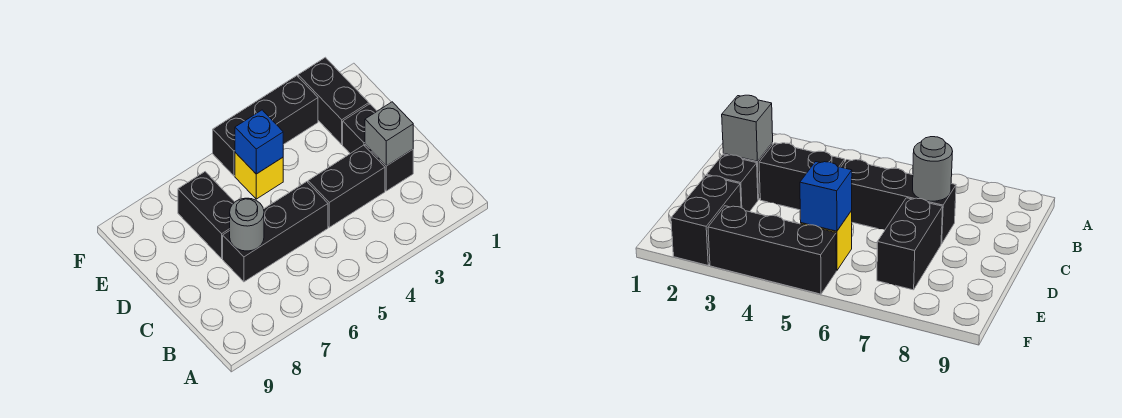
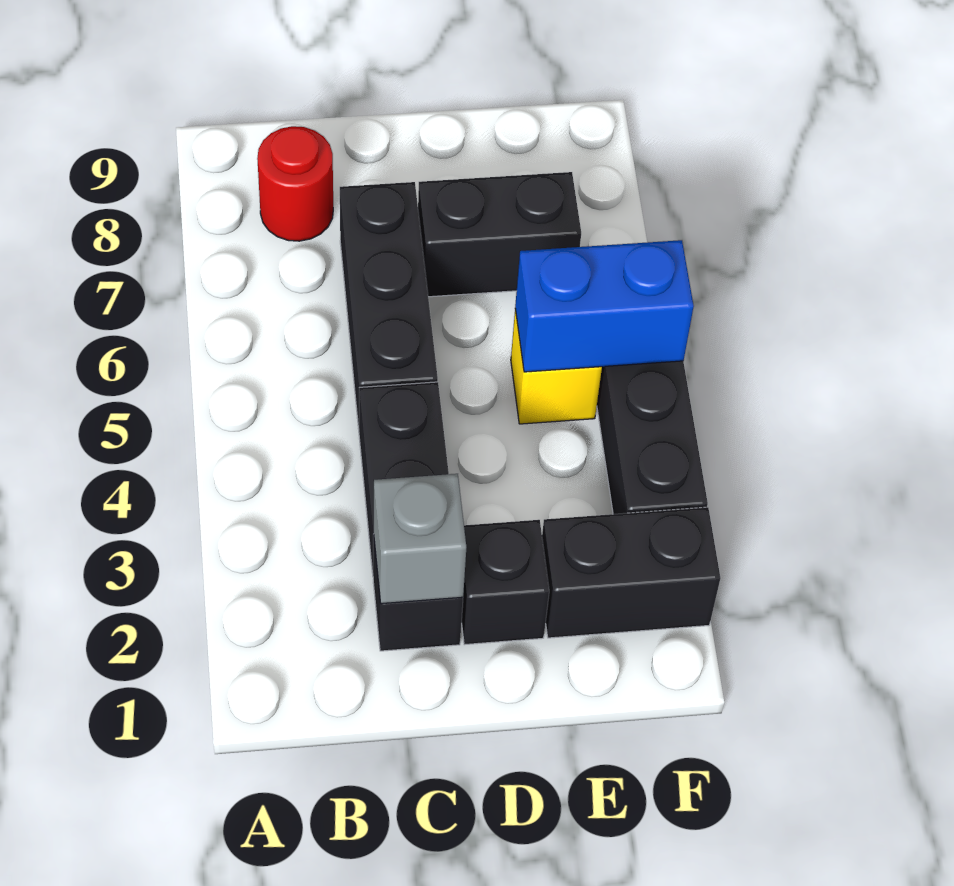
none -> red round brick B8 level 1
grey round brick C7 level 2 -> none
blue brick E5 level 2 -> blue brick E5:F5 level 2

